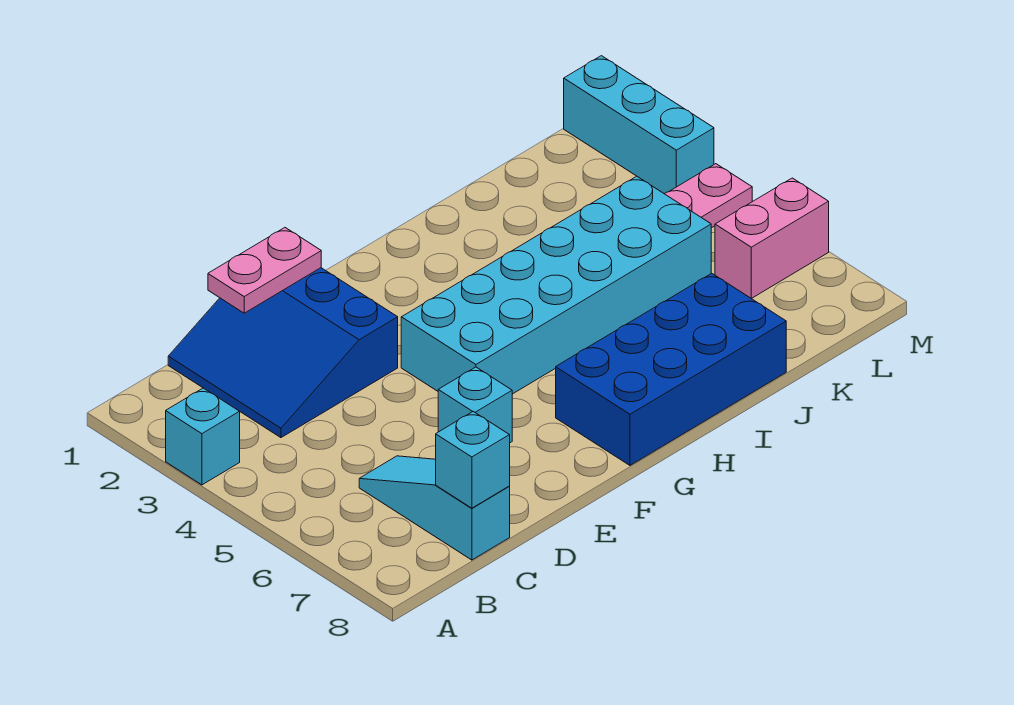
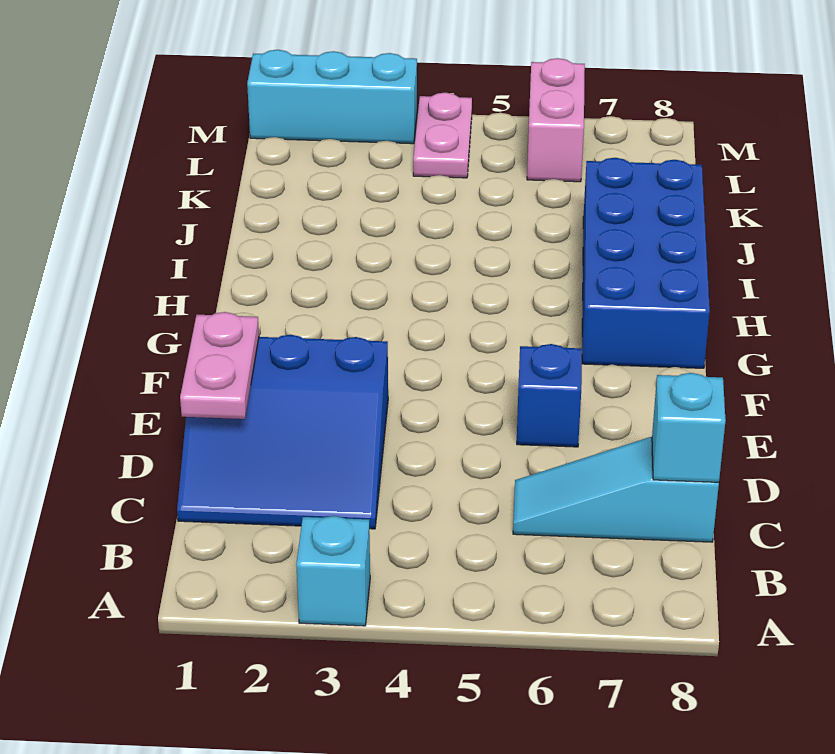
cyan brick E6 level 1 -> blue brick E6 level 1
cyan brick F4:K5 level 1 -> none

